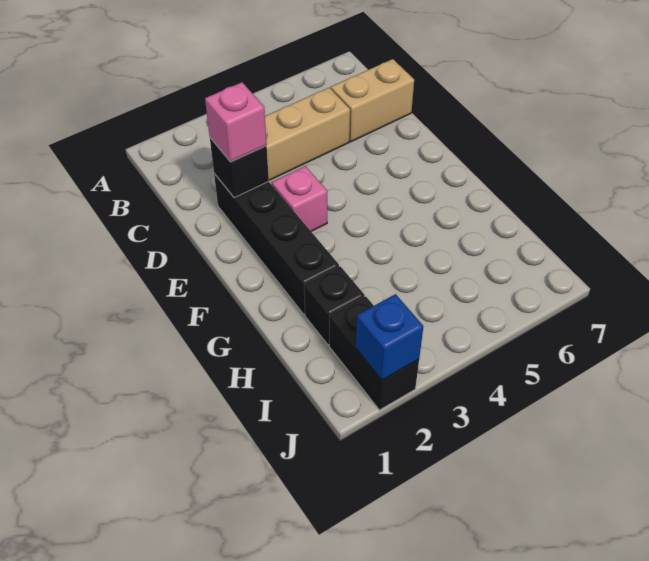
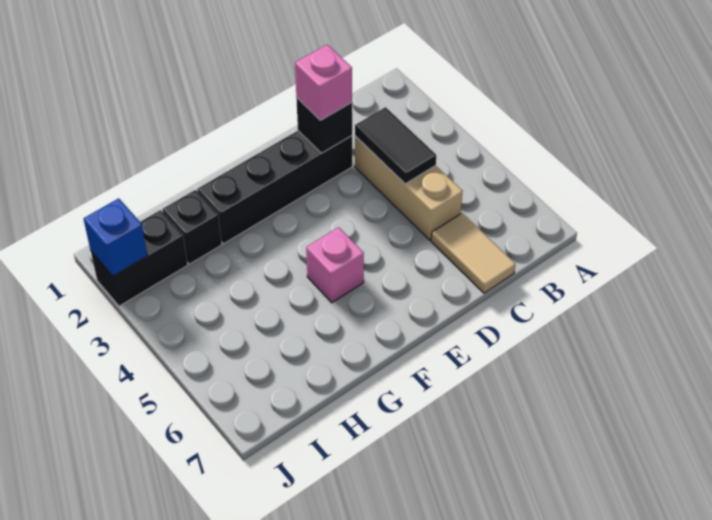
none -> black tile C3:C4 level 2
tan brick C6:C7 level 1 -> tan tile C6:C7 level 1
pink brick E3 level 1 -> pink brick F5 level 1

